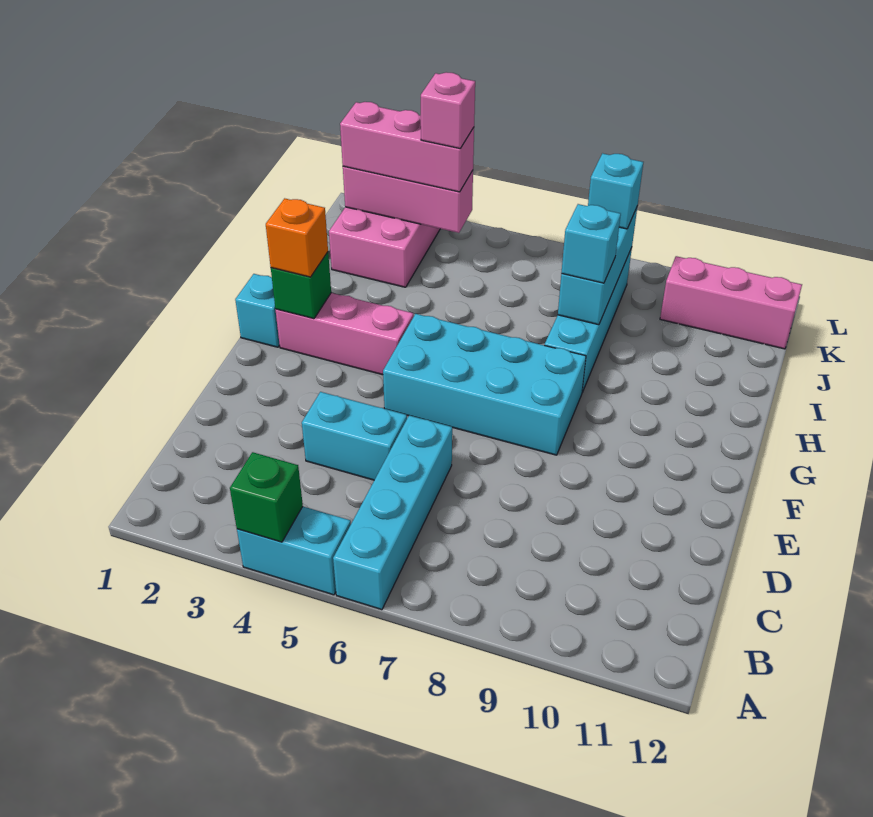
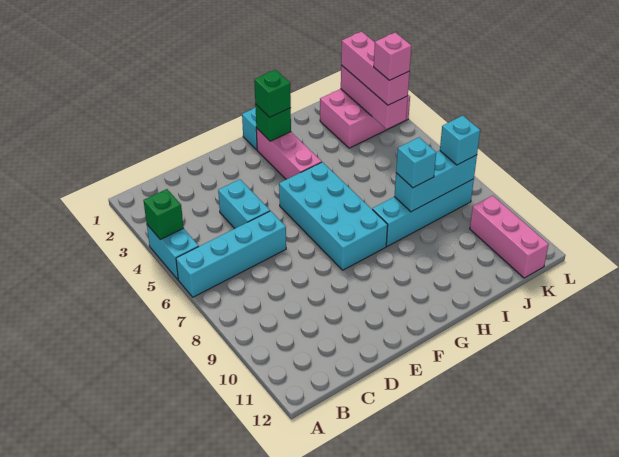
orange brick G2 level 3 -> green brick G2 level 3

